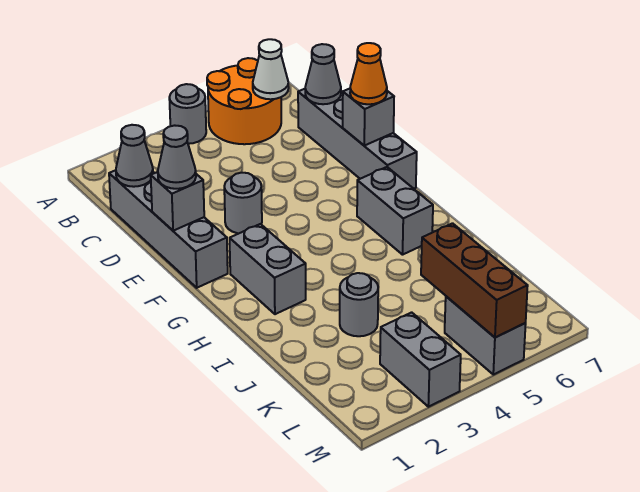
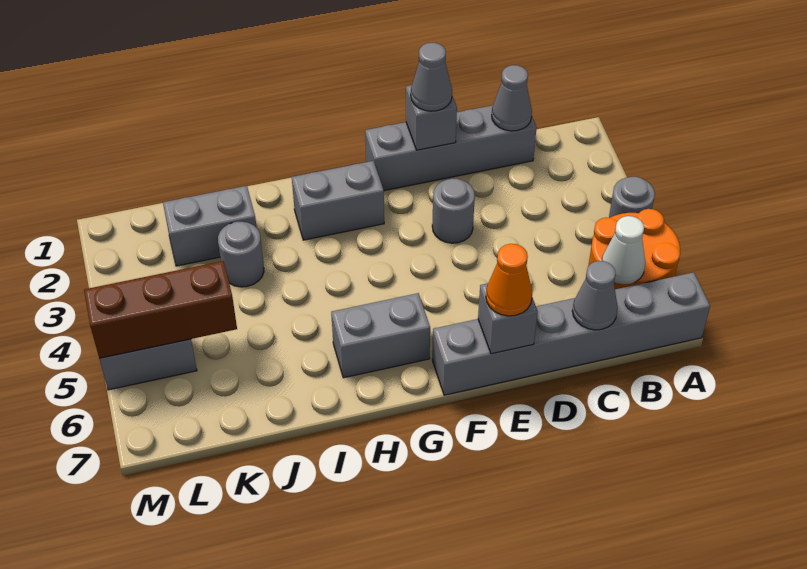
grey brick C7:F7 level 1 -> grey brick A7:F7 level 1
grey brick L3:M3 level 1 -> grey brick J2:K2 level 1

